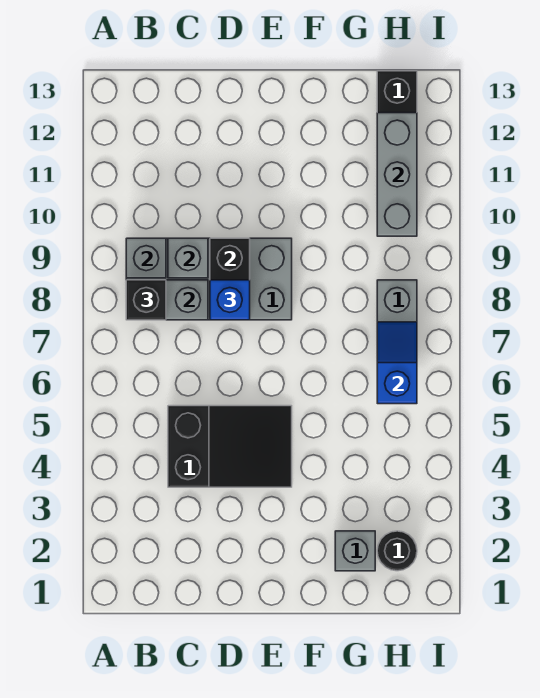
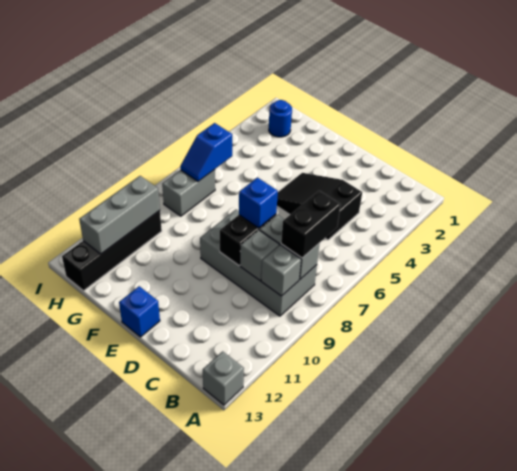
black brick B8 level 3 -> black brick B7:B8 level 3
none -> blue brick E13 level 1
grey brick G2 level 1 -> grey brick A13 level 1
black round brick H2 level 1 -> blue round brick H2 level 1

